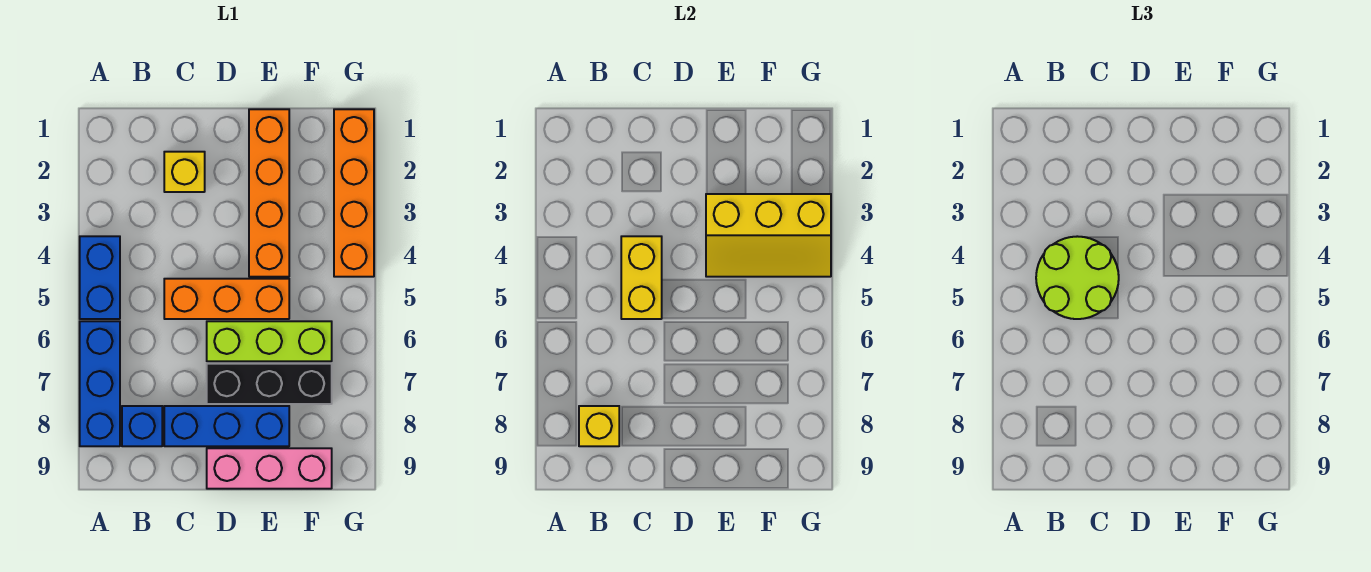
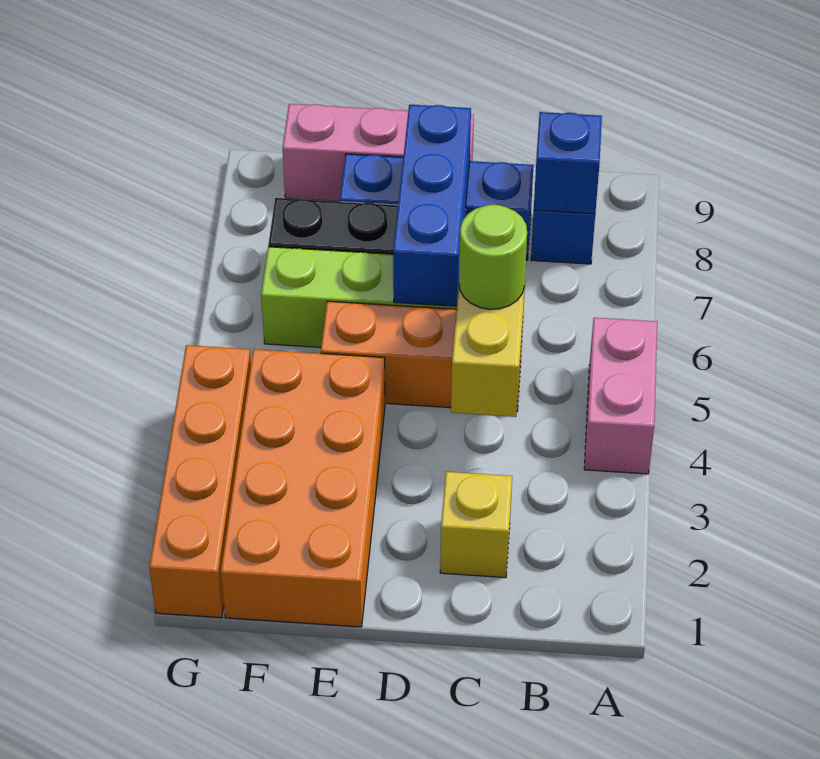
blue brick A4:A5 level 1 -> pink brick A4:A5 level 1
blue brick A6:A8 level 1 -> blue brick D6:D8 level 2
lime round brick B4:C5 level 3 -> lime round brick C5 level 3
yellow brick B8 level 2 -> blue brick B8 level 2
orange brick E1:E4 level 1 -> orange brick E1:F4 level 1
yellow slope E3:G4 level 2 top 3 -> none

